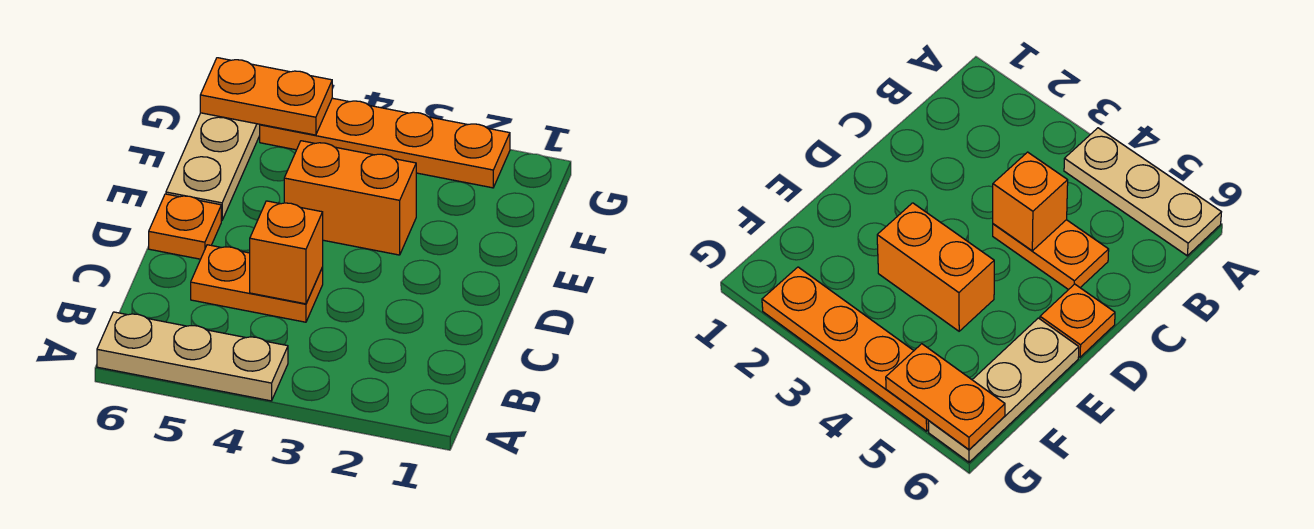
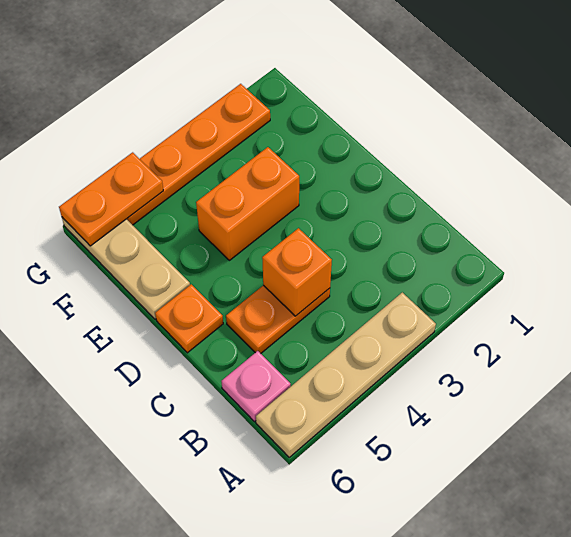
tan plate A4:A6 level 1 -> tan plate A3:A6 level 1
none -> pink plate B6 level 1

